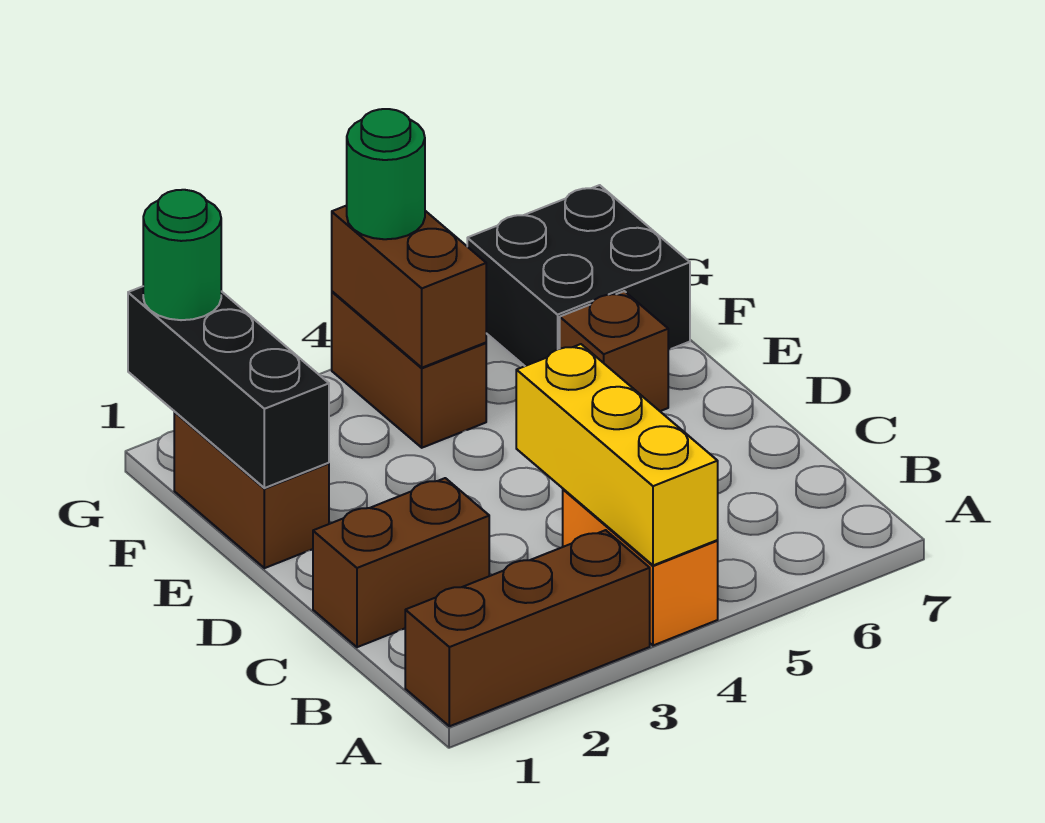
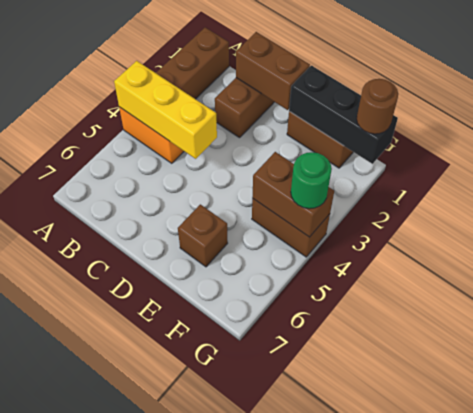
none -> brown brick C1:D1 level 2
black brick F6:G7 level 1 -> none
green round brick G1 level 3 -> brown round brick G1 level 3

